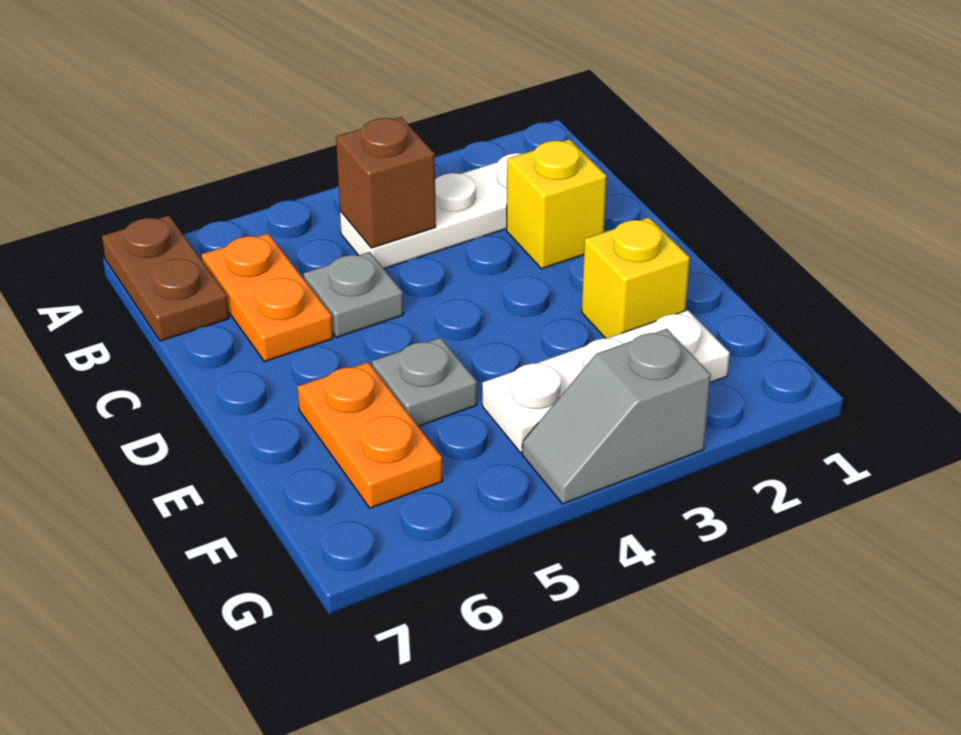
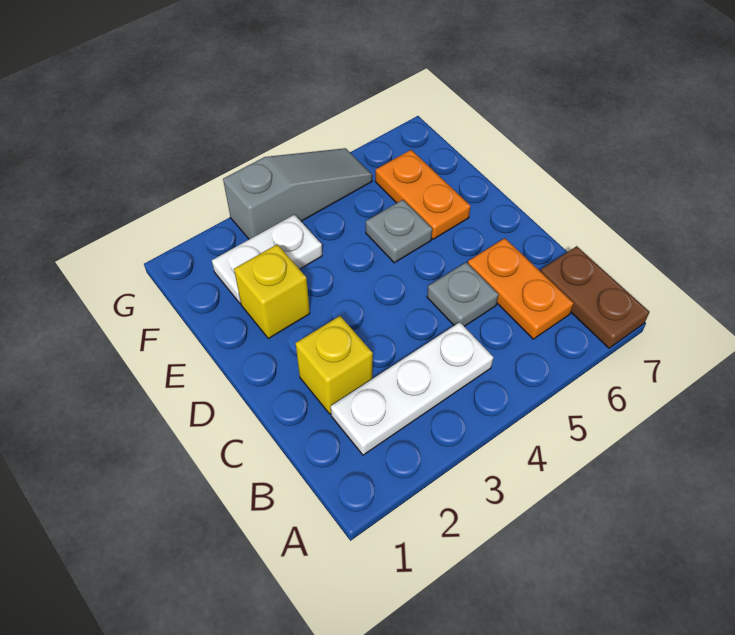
brown brick B4 level 2 -> none
white plate F2:F4 level 1 -> white plate F2:F3 level 1
grey slope G3:G4 level 1 top 3 -> grey slope G3:G5 level 1 top 3

